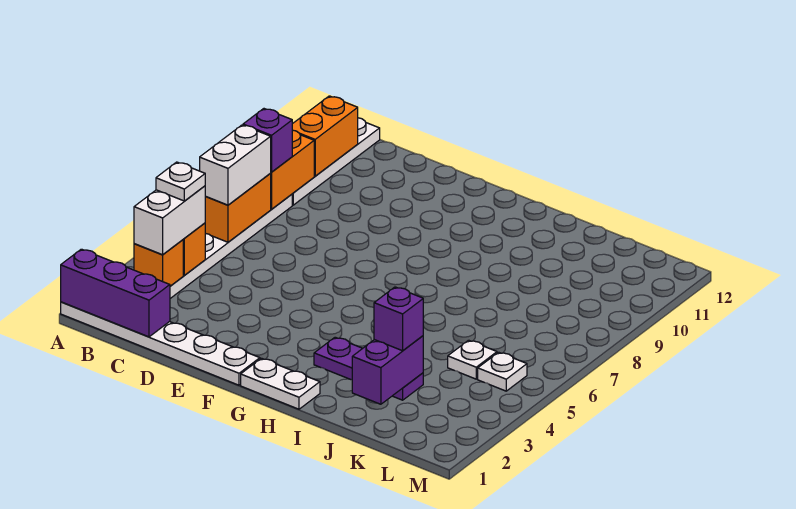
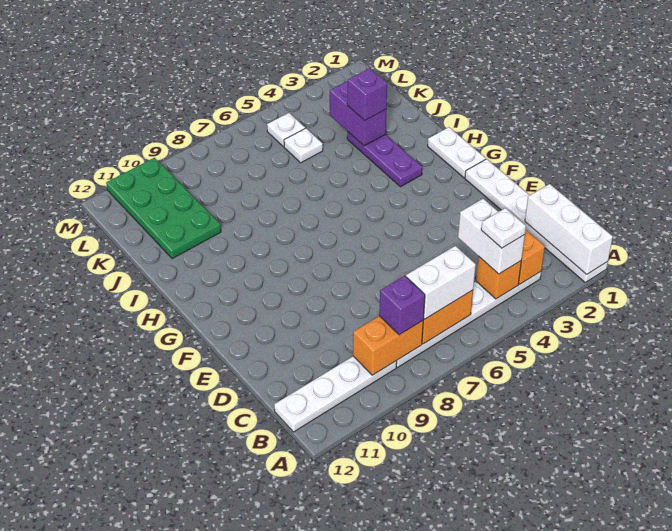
purple brick A1:C1 level 2 -> white brick A1:C1 level 2
white brick B3:B4 level 3 -> white brick B4:C4 level 3
orange brick B10:B11 level 2 -> none
purple brick J2:J3 level 2 -> purple brick J3:K3 level 2
none -> green plate J10:M11 level 1

